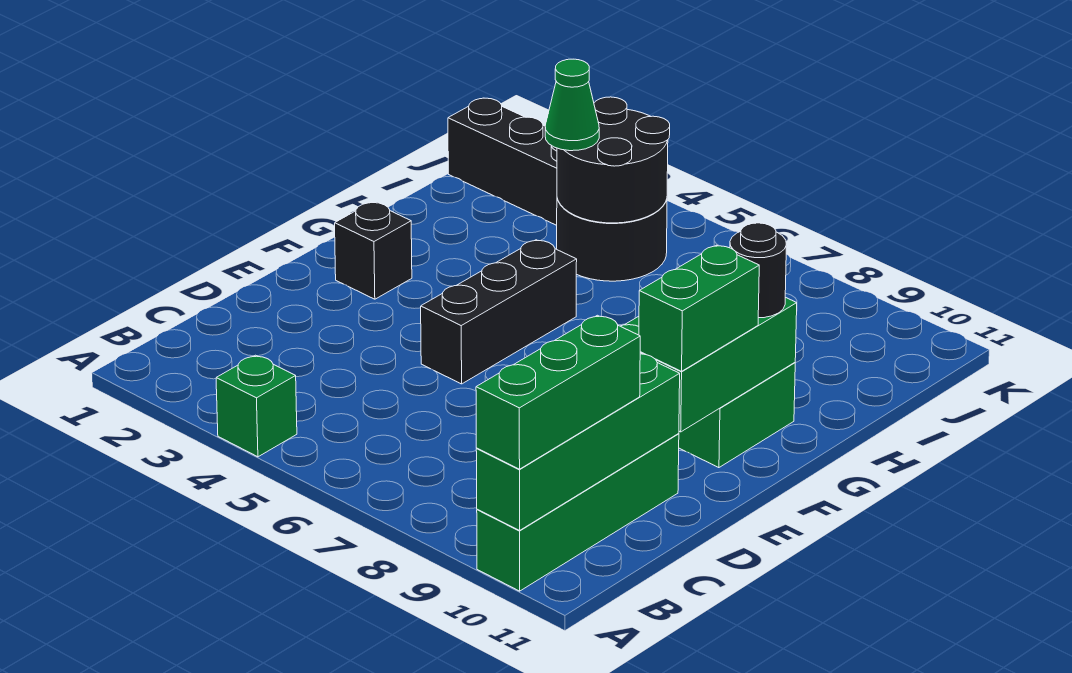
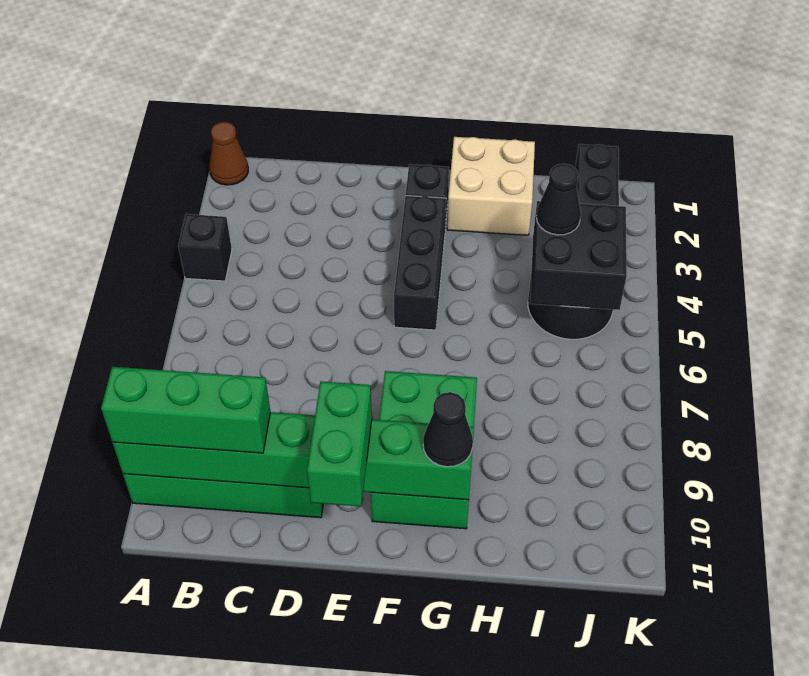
none -> brown cone A1 level 1
green brick A4 level 1 -> black brick A4 level 1
black brick E5:G5 level 1 -> black brick F3:F5 level 1
green brick E10:F10 level 3 -> green brick E10:E11 level 3
none -> tan brick G1:H2 level 1
black round brick G10 level 3 -> black cone G10 level 3
black round brick I4:J5 level 2 -> black brick I4:J5 level 2
green cone I4 level 3 -> black cone I4 level 3

